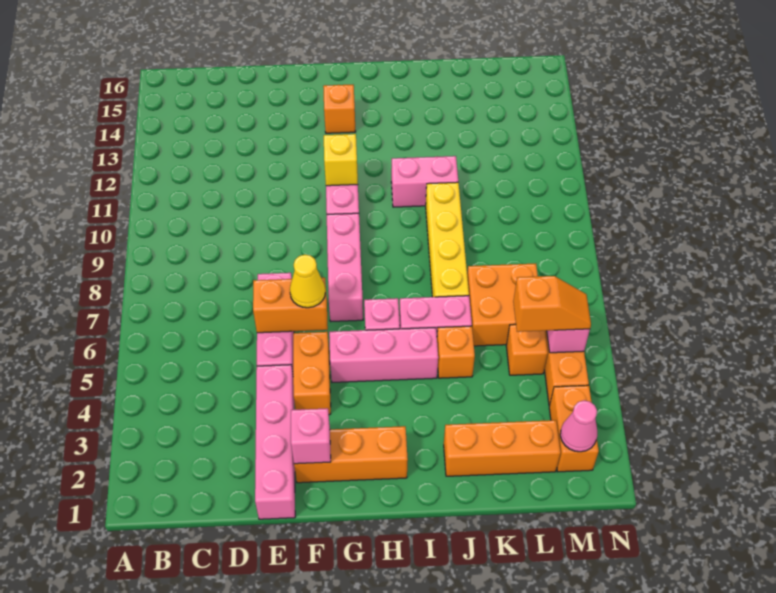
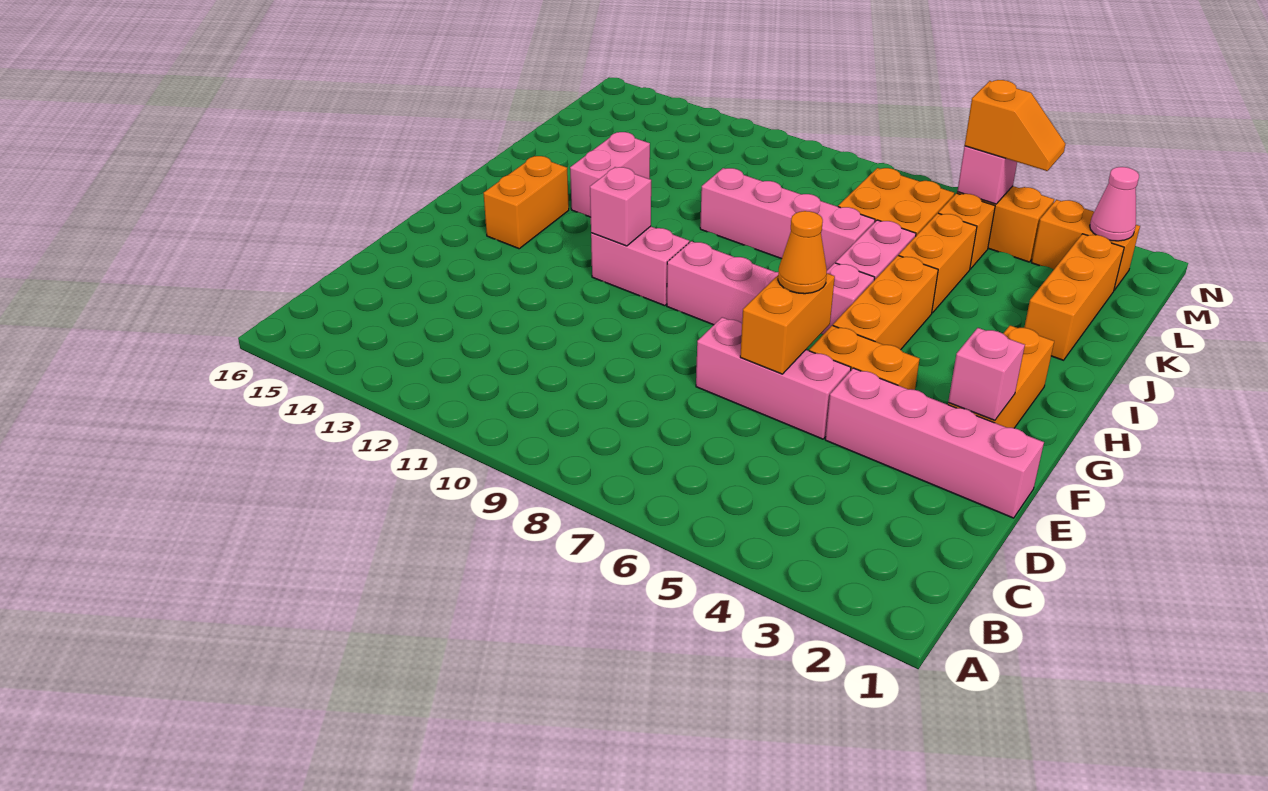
yellow cone F6 level 3 -> orange cone F6 level 3
pink brick G5:I5 level 1 -> orange brick G5:I5 level 1
yellow brick G11 level 2 -> pink brick G11 level 2
orange brick G14 level 1 -> orange brick G14:H14 level 1
pink brick I11:J11 level 1 -> pink brick I13:J13 level 1
orange brick J5 level 1 -> orange brick J5:K5 level 1
yellow brick J7:J10 level 1 -> pink brick J7:J10 level 1
orange slope L5:M5 level 3 top L -> orange slope M4:M5 level 3 top 5

